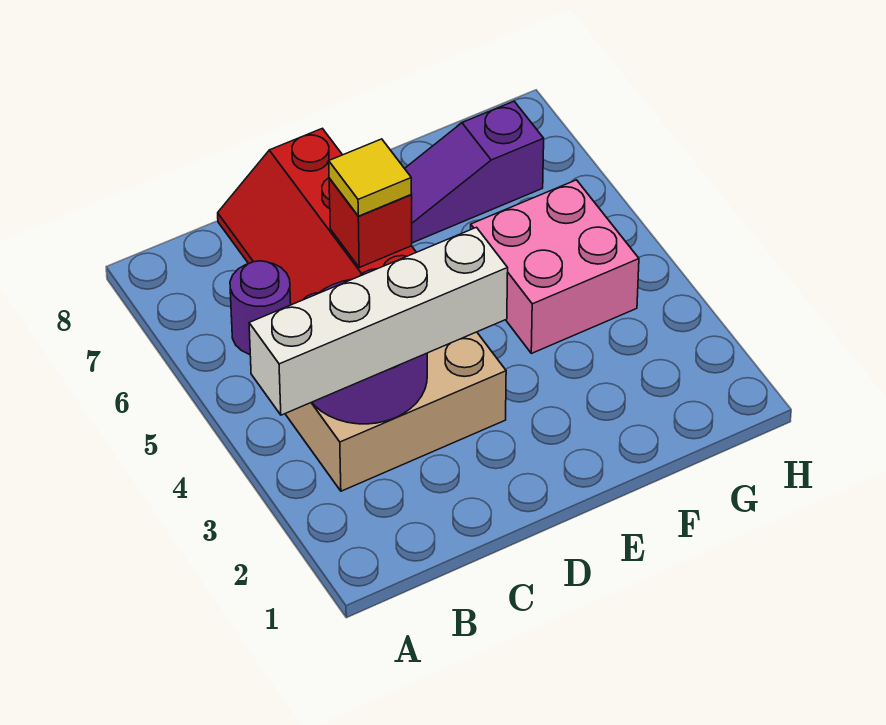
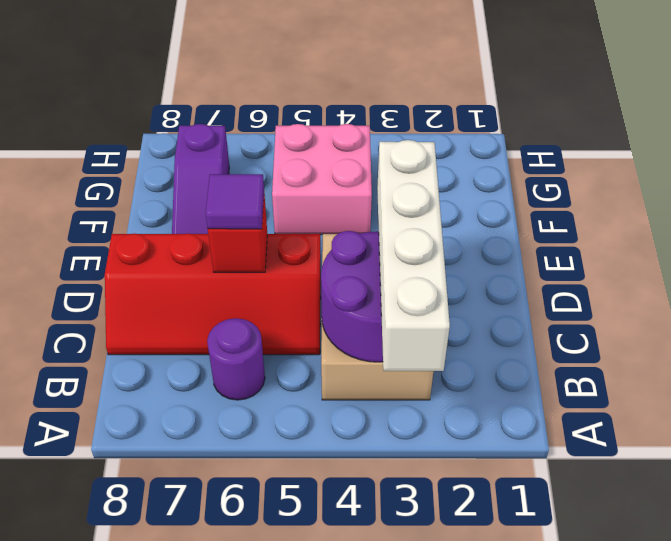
yellow tile D6 level 3 -> purple tile D6 level 3

